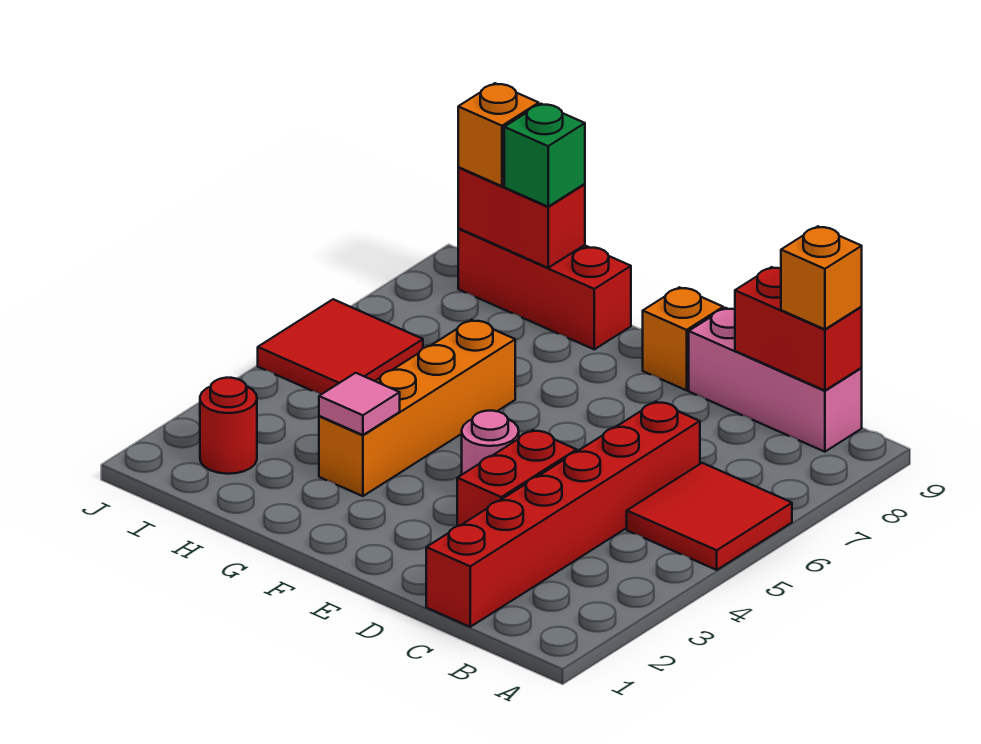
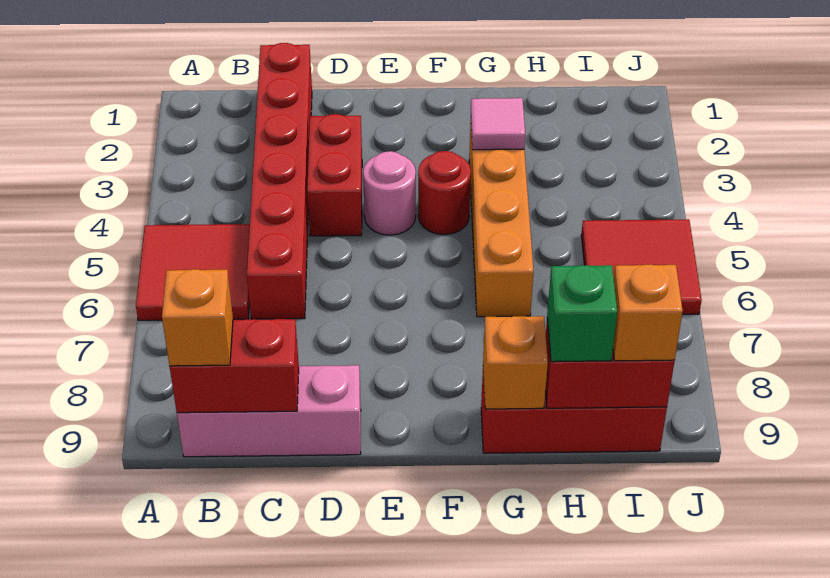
orange brick E9 level 1 -> orange brick G9 level 2
red round brick I2 level 1 -> red round brick F4 level 1

